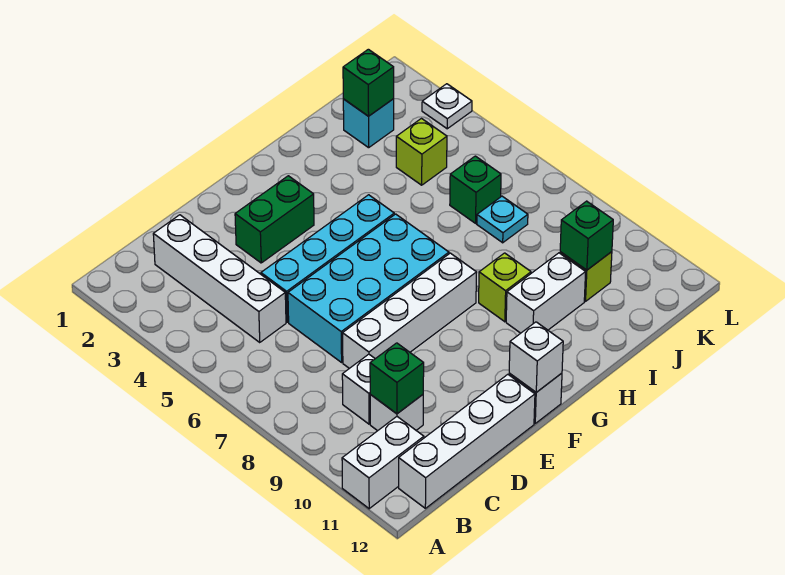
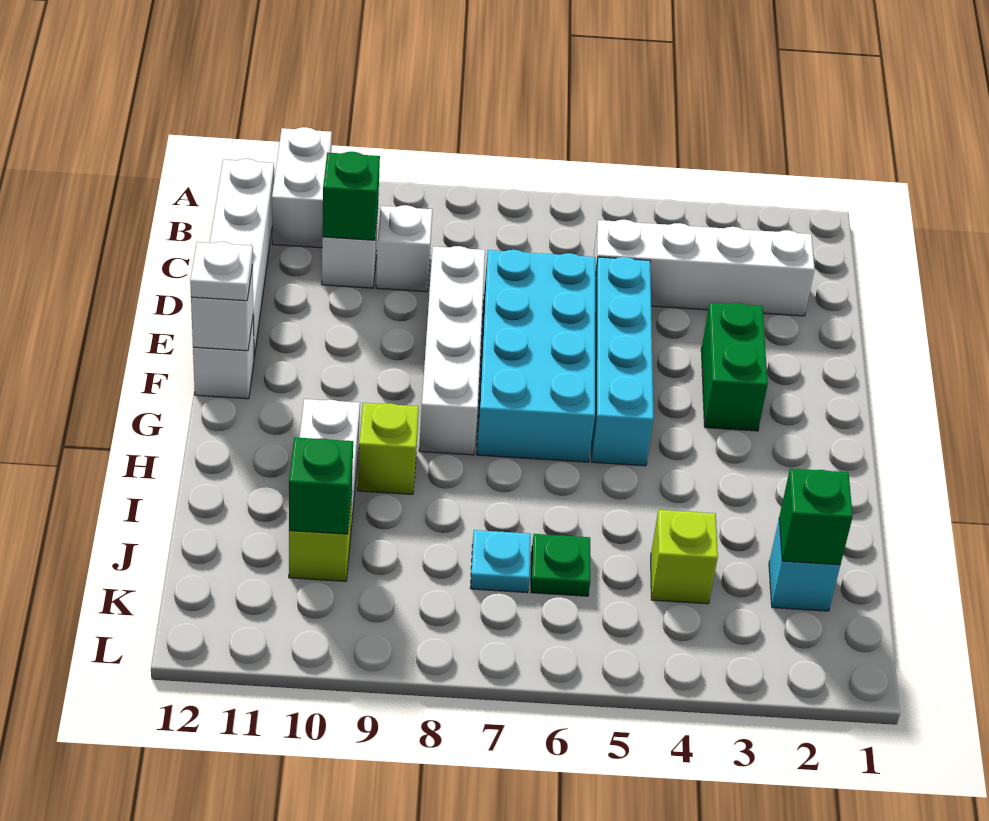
green brick J6 level 1 -> green plate J6 level 1
white plate L3 level 1 -> white plate F12 level 3

